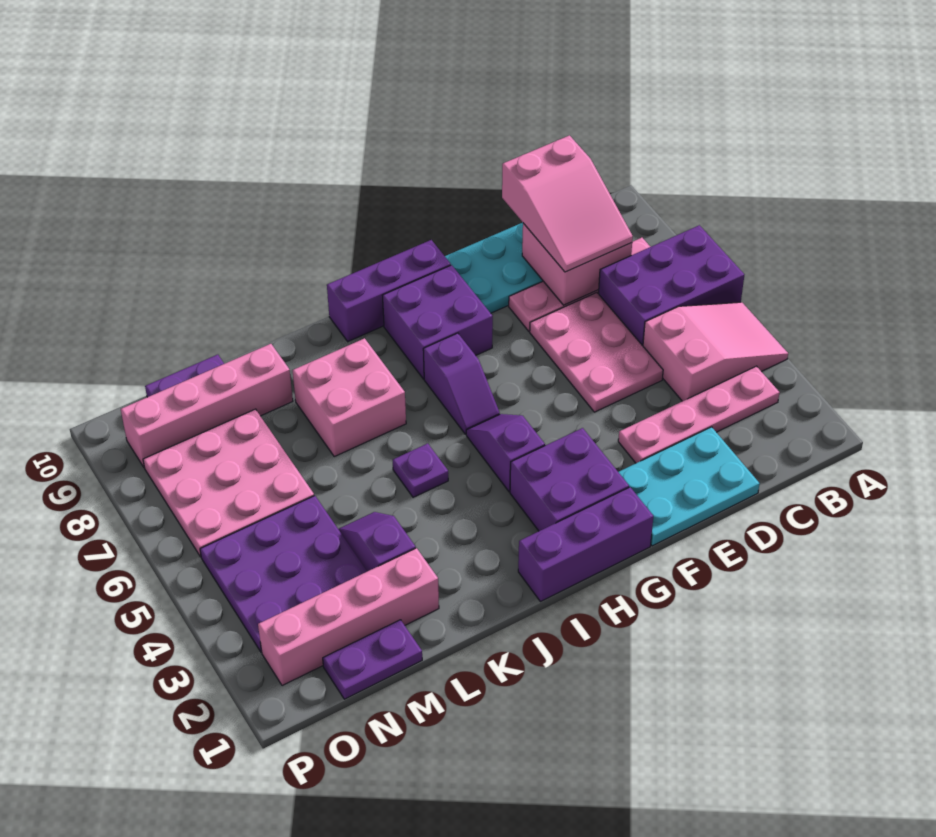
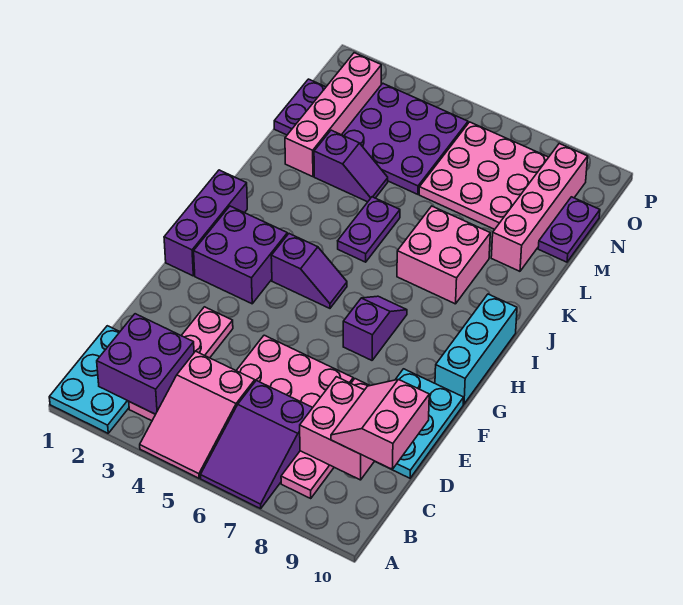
purple brick A6:C7 level 1 -> purple slope A6:C7 level 1 top C
pink slope C8:D10 level 3 top 10 -> pink slope C9:D10 level 3 top 10
cyan plate D1:F2 level 1 -> cyan plate A1:C2 level 1
purple brick G8:H9 level 1 -> purple brick B2:C3 level 2
purple brick G10:I10 level 1 -> cyan brick G10:I10 level 1
purple slope H6:H7 level 1 top 7 -> purple slope G7:H7 level 1 top G
purple plate J5 level 1 -> purple plate J5:K5 level 1

